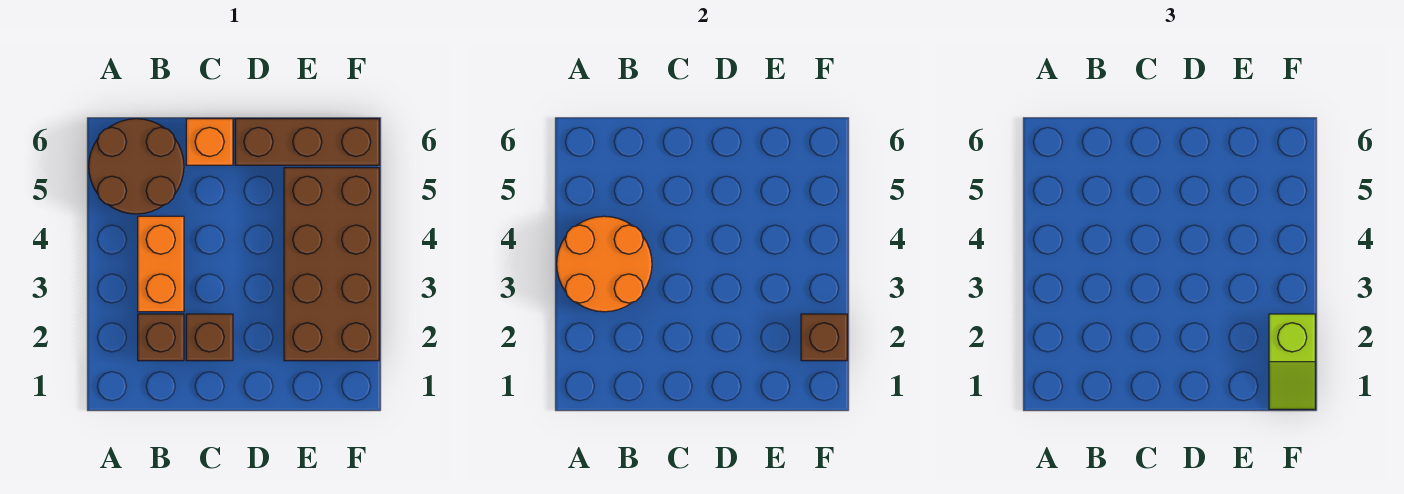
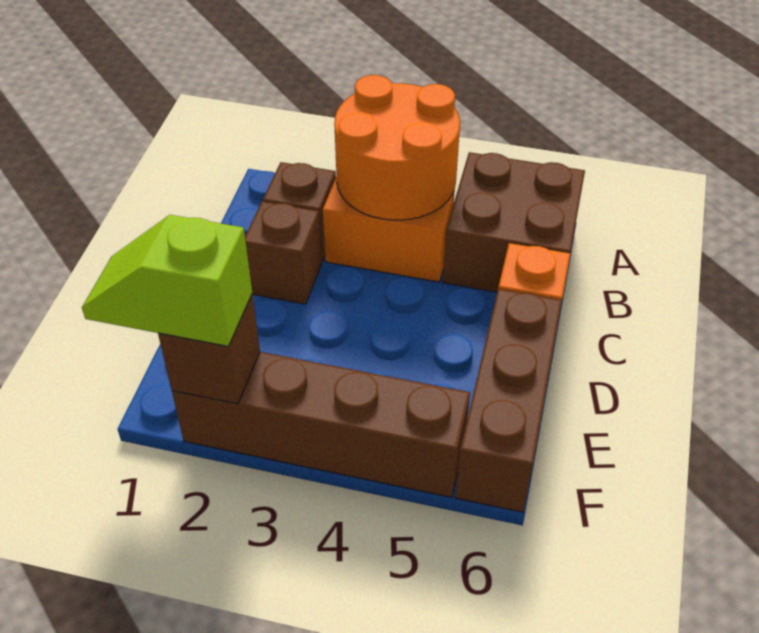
brown round brick A5:B6 level 1 -> brown brick A5:B6 level 1
brown brick E2:F5 level 1 -> brown brick F2:F5 level 1

